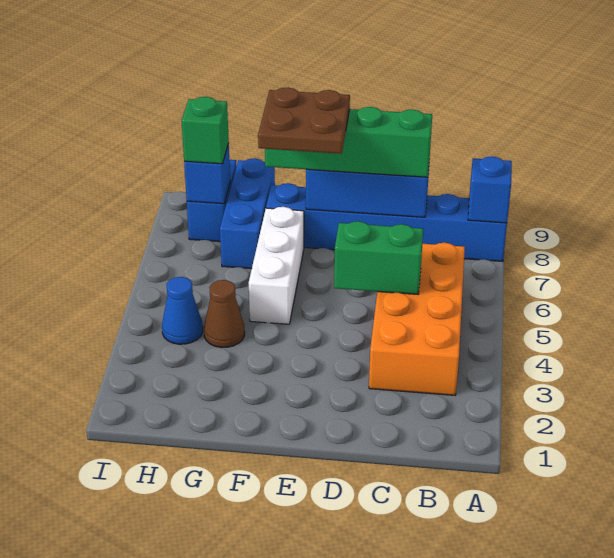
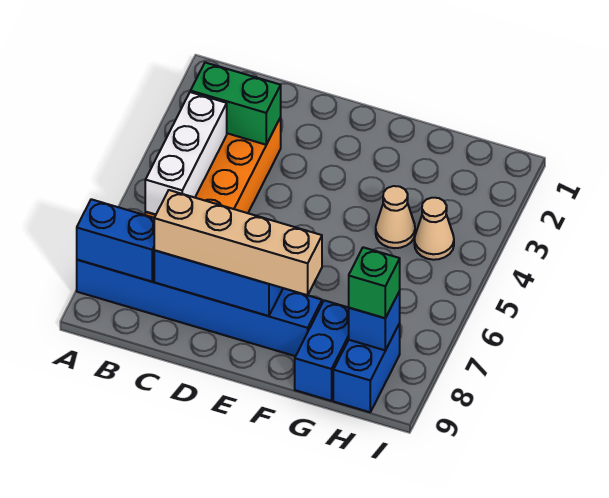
blue brick A8 level 2 -> blue brick A8:B8 level 2
green brick C5:D5 level 2 -> green brick B3:C3 level 2
green brick C8:F8 level 3 -> tan brick C8:F8 level 3
brown plate E7:F8 level 4 -> none
white brick F5:F7 level 1 -> white brick B4:B6 level 2
brown cone G4 level 1 -> tan cone G4 level 1
blue brick G7:G9 level 1 -> blue brick G8:G9 level 1
blue cone H4 level 1 -> tan cone H4 level 1

